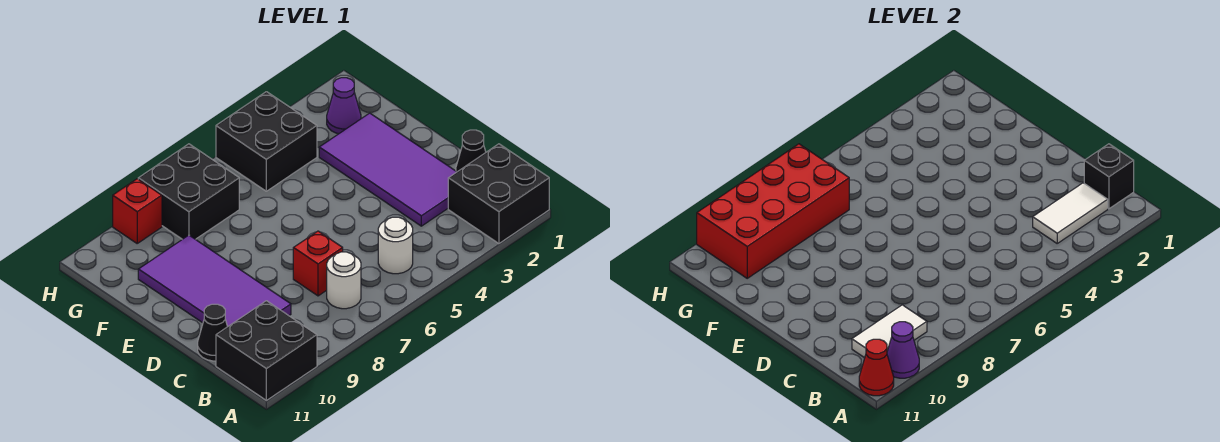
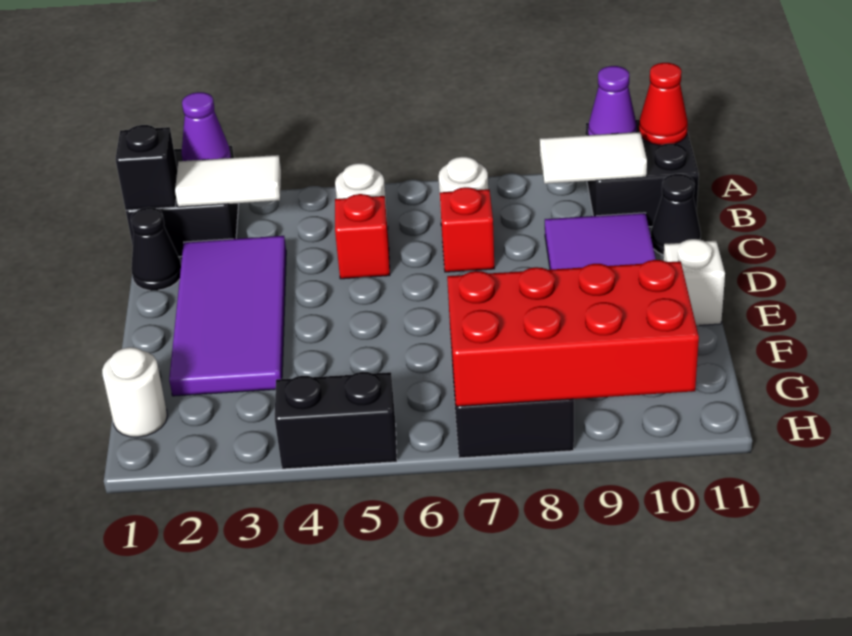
none -> white brick E11 level 1
none -> white round brick G1 level 1
purple cone G2 level 1 -> purple cone A2 level 2
black brick G4:H5 level 1 -> black brick H4:H5 level 1
red brick H9 level 1 -> red brick C5 level 1

